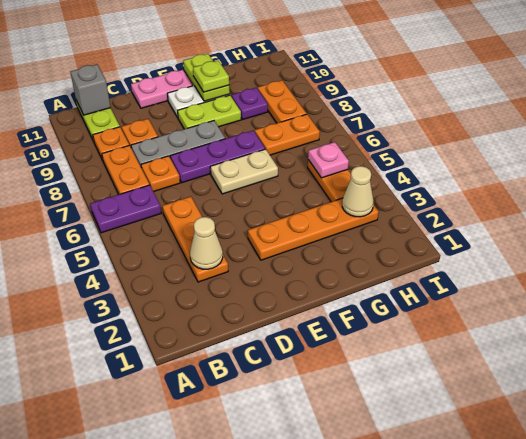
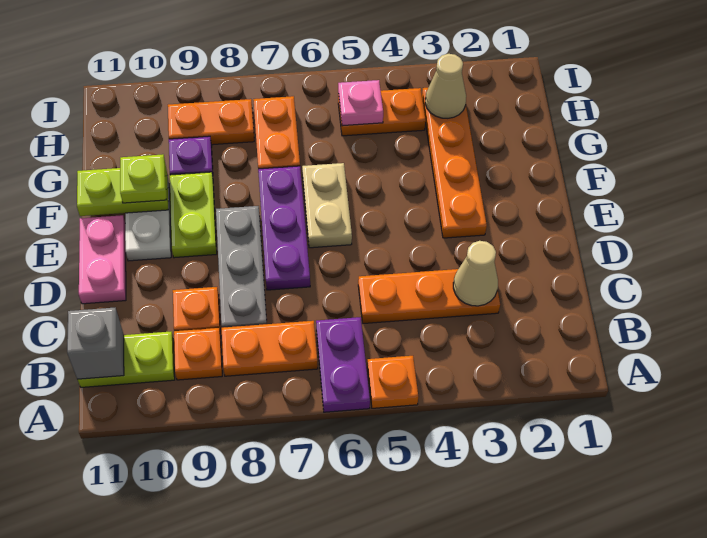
orange plate C7 level 1 -> orange plate A5 level 1

